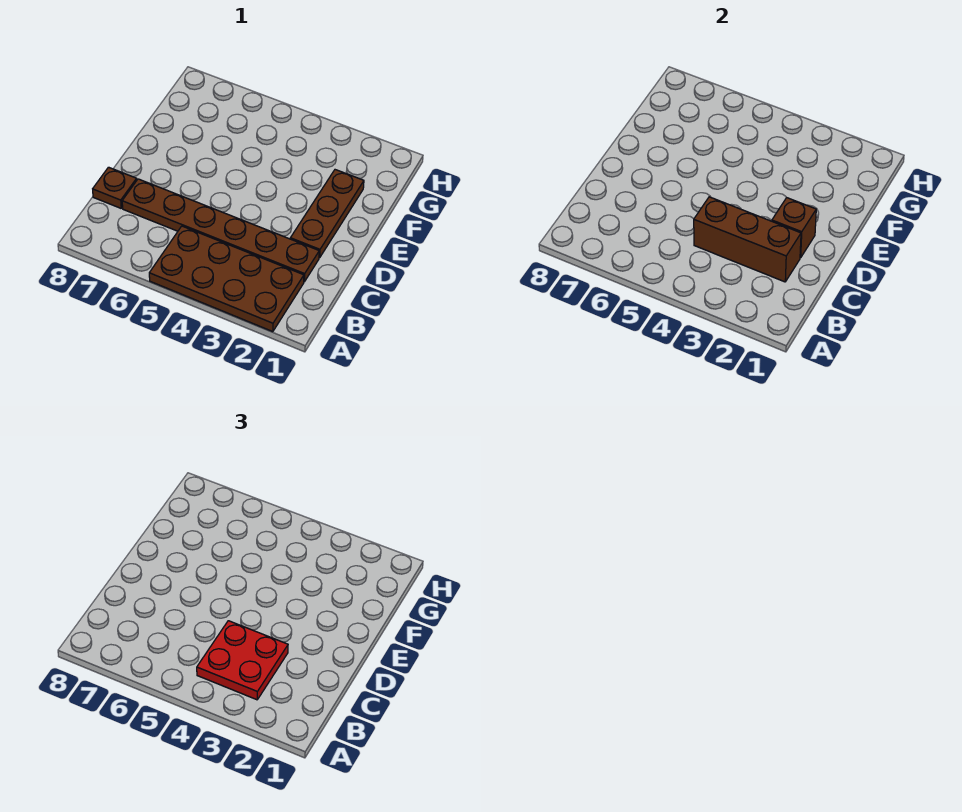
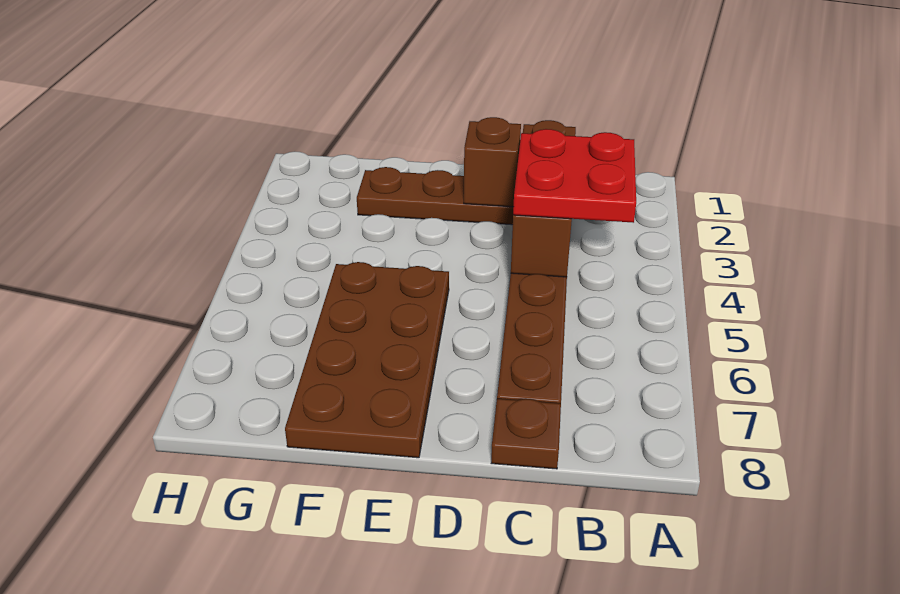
brown plate A2:B5 level 1 -> brown plate E5:F8 level 1

